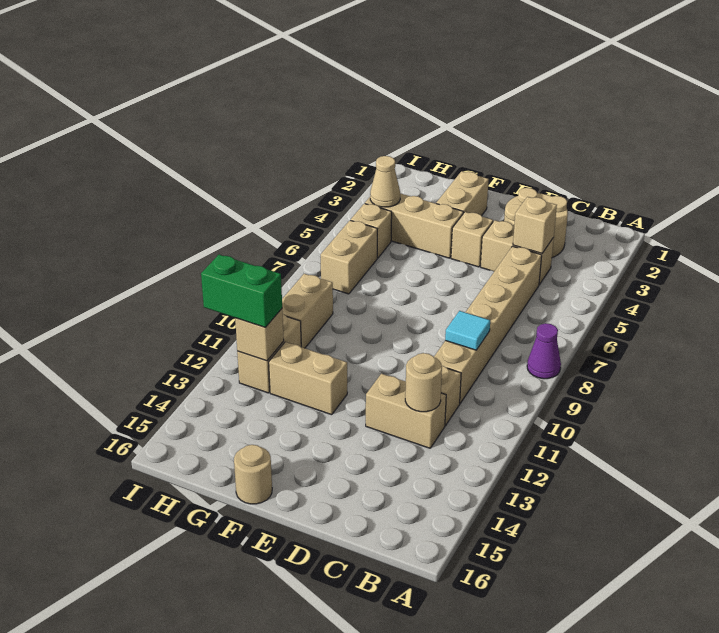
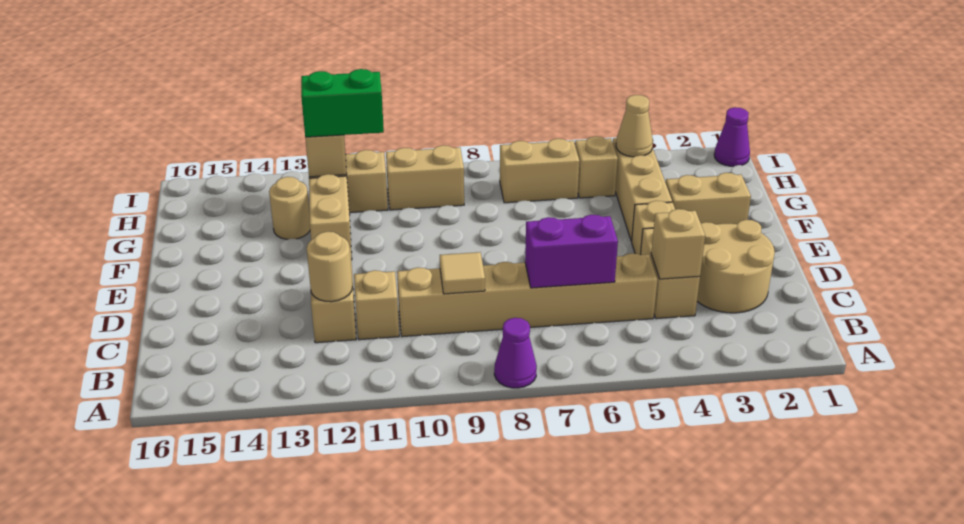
none -> purple brick C6:C7 level 2
cyan tile C9 level 2 -> tan tile C9 level 2
tan round brick F16 level 1 -> tan round brick G13 level 1
green brick H12:I12 level 3 -> green brick H11:H12 level 3
none -> purple cone I1 level 1

